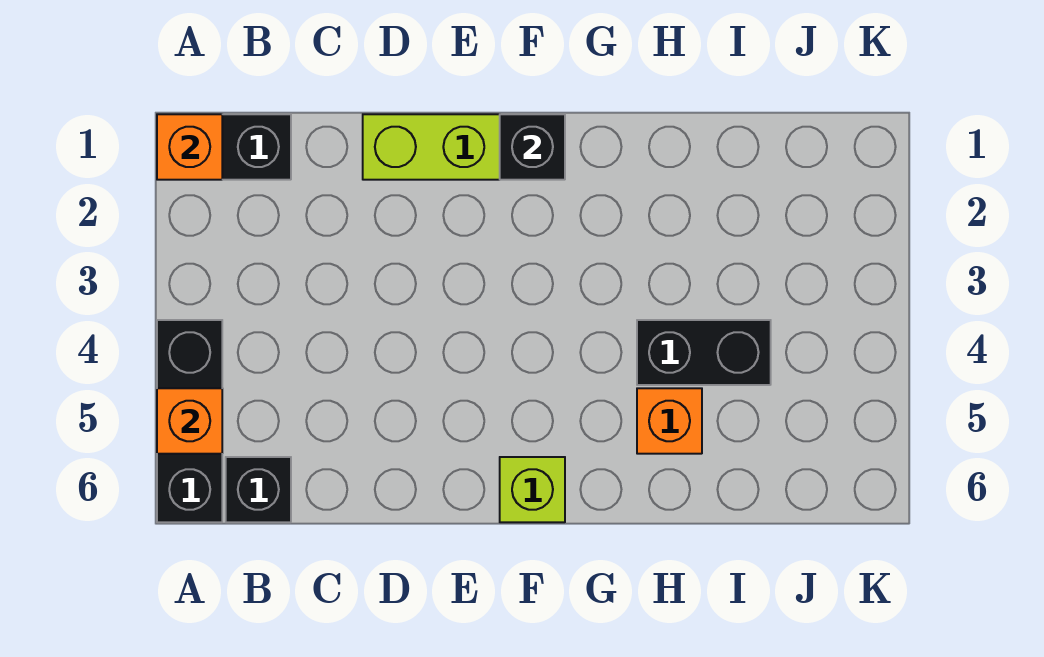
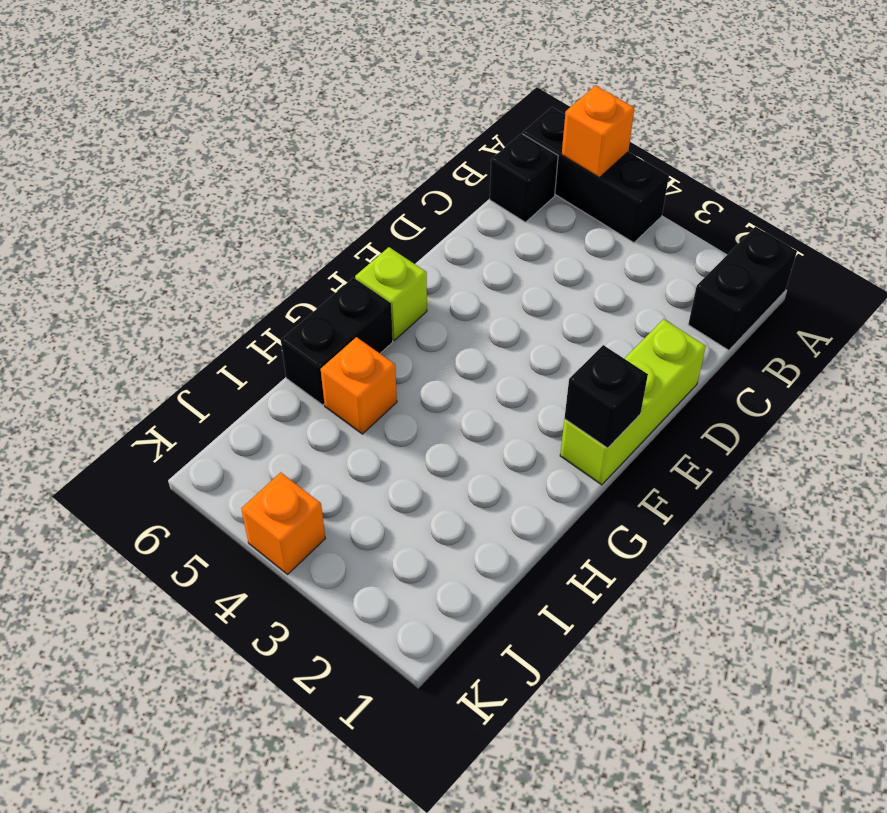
orange brick A1 level 2 -> orange brick K4 level 1
black brick H4:I4 level 1 -> black brick G6:H6 level 1

